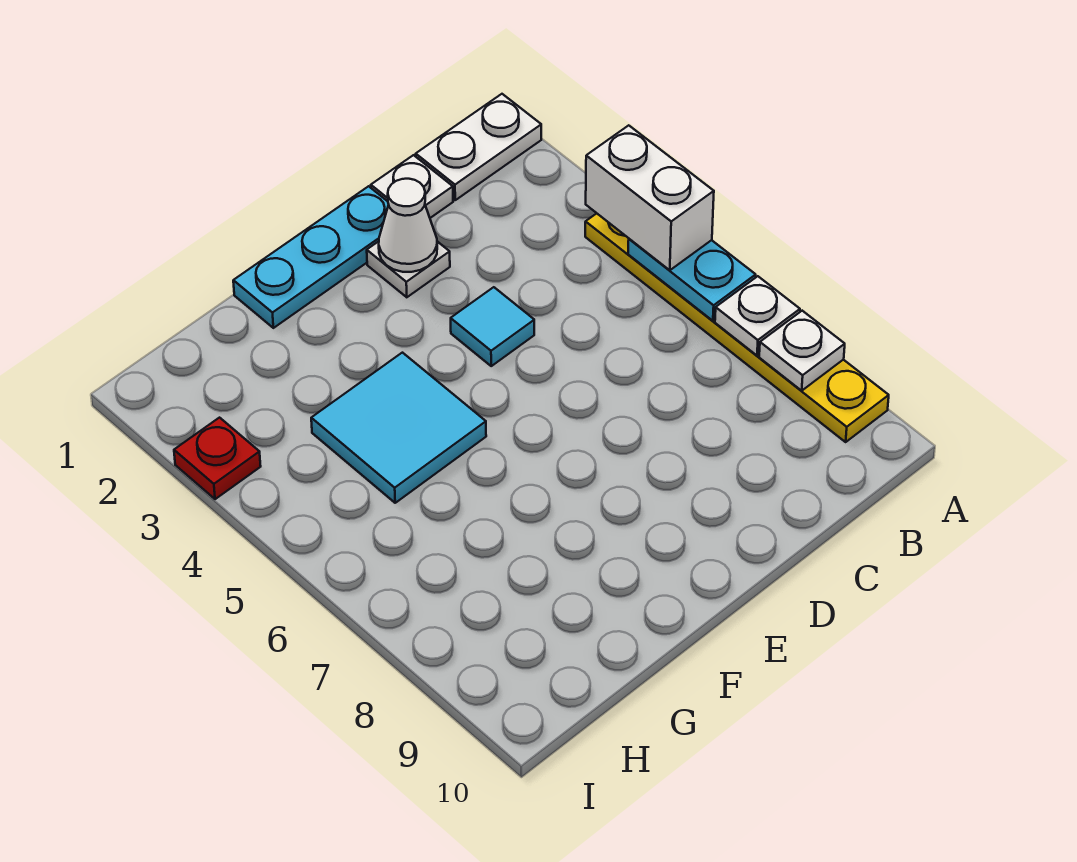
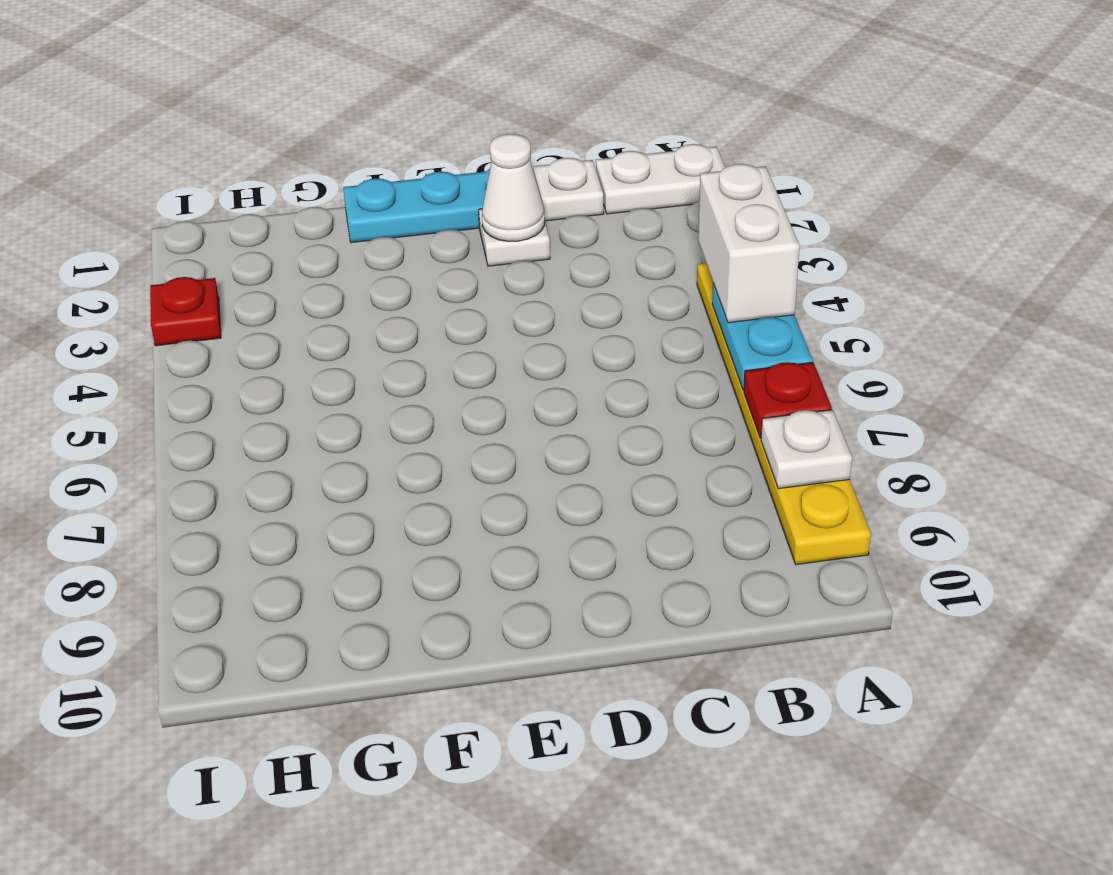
white plate A7 level 2 -> red plate A7 level 2
cyan tile D4 level 1 -> none
cyan tile F4:G5 level 1 -> none

